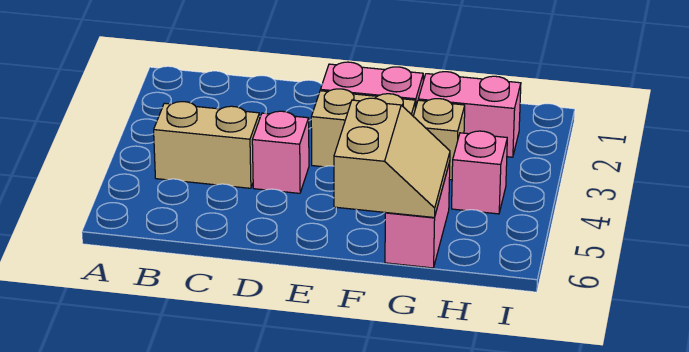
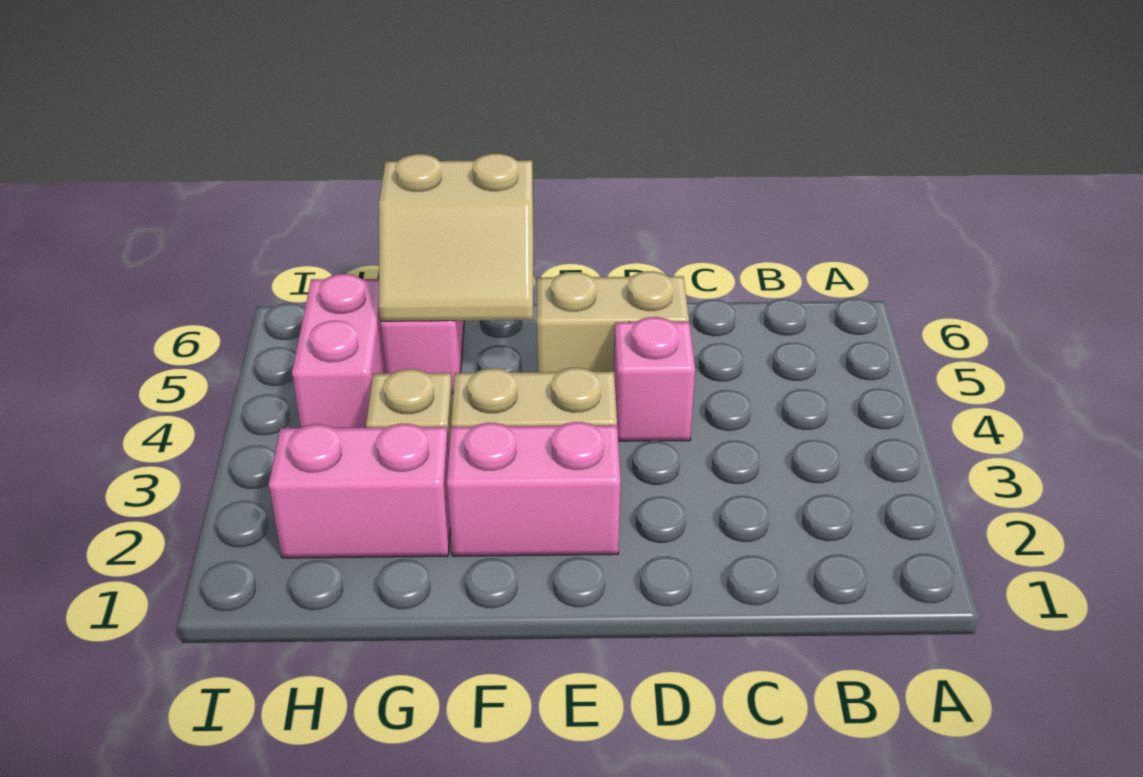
tan brick B4:C4 level 1 -> tan brick D5:E5 level 1
tan slope F5:G6 level 2 top F -> tan slope F5:G6 level 2 top 6
pink brick H4 level 1 -> pink brick H4:H5 level 1

